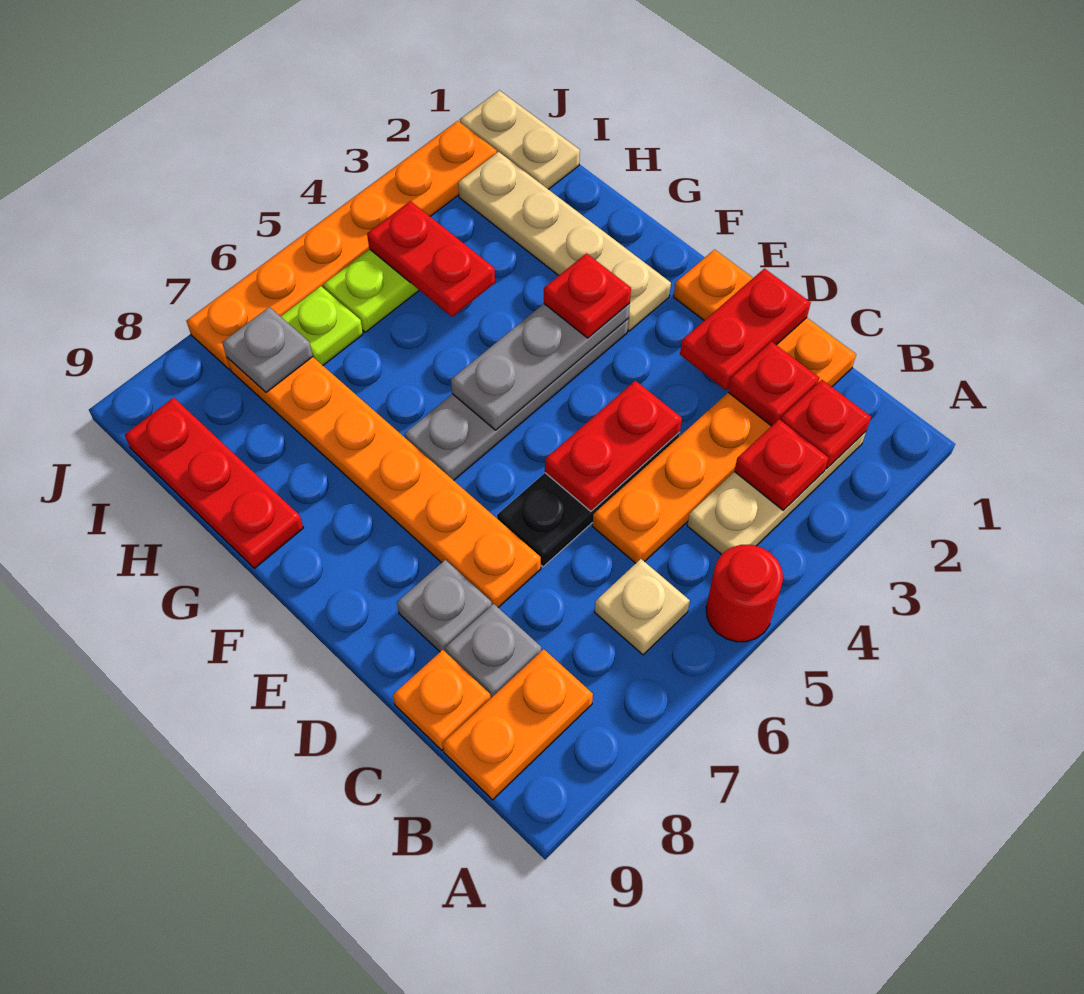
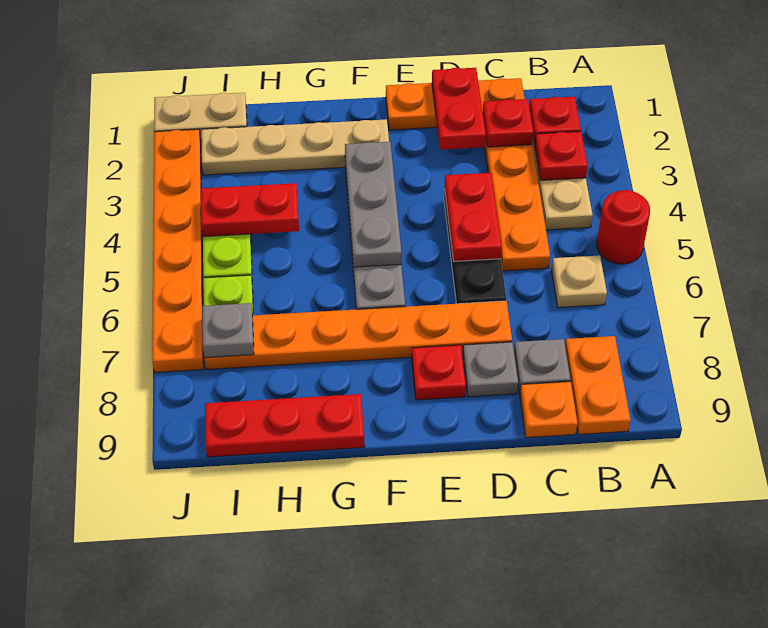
red plate F3 level 3 -> red plate E8 level 1

